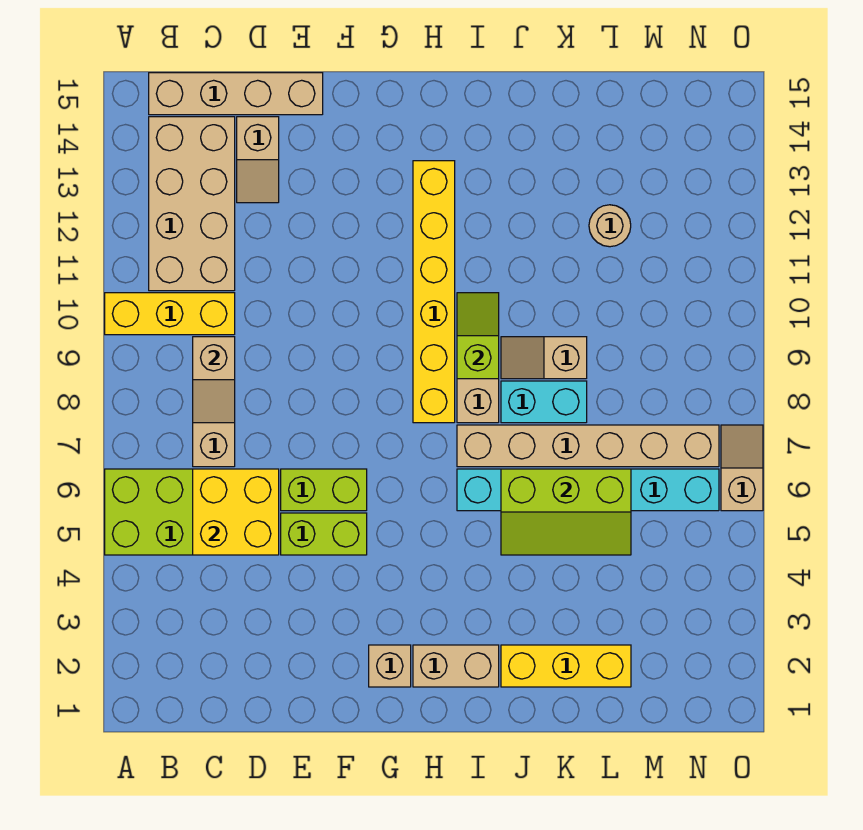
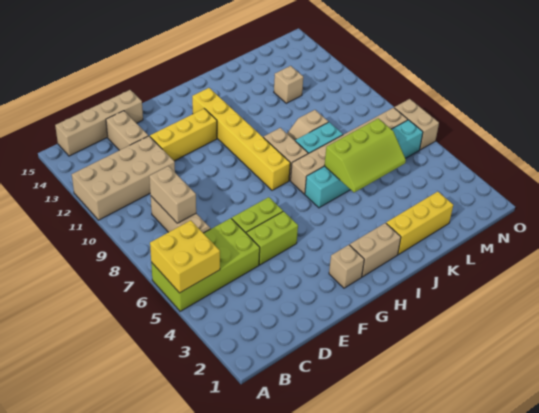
yellow brick A10:C10 level 1 -> yellow brick E12:G12 level 1
tan brick B11:C14 level 1 -> tan brick A11:D12 level 1
yellow brick C5:D6 level 2 -> yellow brick A5:B6 level 2
tan slope C8:C9 level 2 top 9 -> tan brick C8:C9 level 2
tan slope D13:D14 level 1 top 14 -> tan brick D13:D14 level 1
lime slope I9:I10 level 2 top 9 -> none
tan round brick L12 level 1 -> tan brick L12 level 1
tan slope O6:O7 level 1 top 6 -> tan brick O6:O7 level 1

